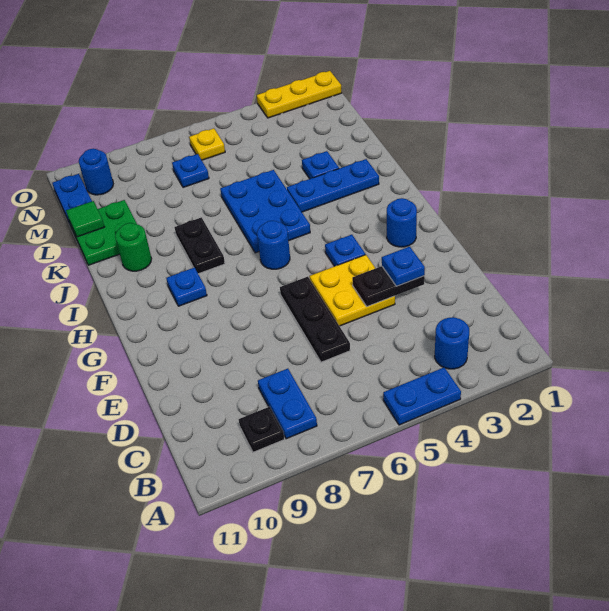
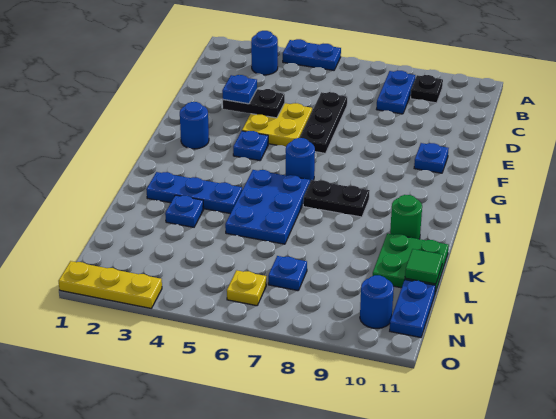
blue plate H9 level 1 -> blue plate F10 level 1
black plate I8:J8 level 1 -> black plate I7:I8 level 1

